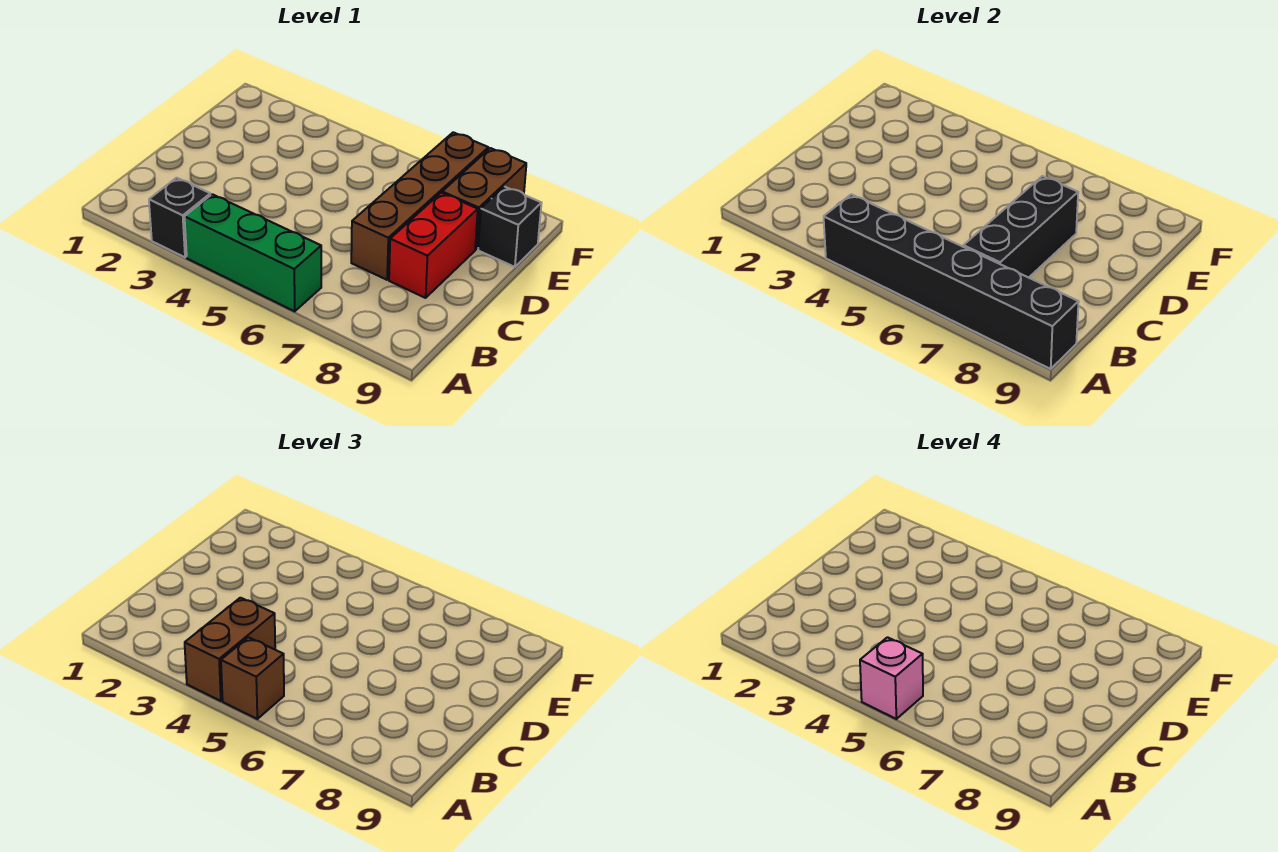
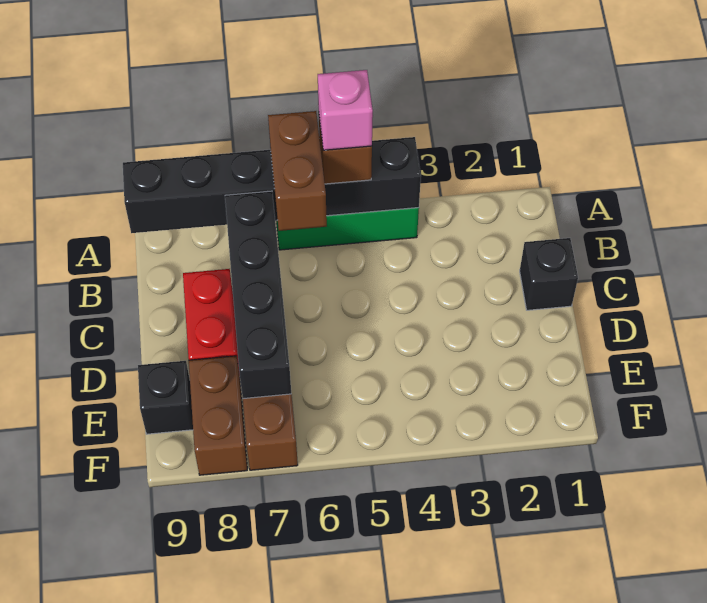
black brick A3 level 1 -> black brick C1 level 1
brown brick A4:B4 level 3 -> brown brick A6:B6 level 3
black brick B7:D7 level 2 -> black brick B7:E7 level 2

